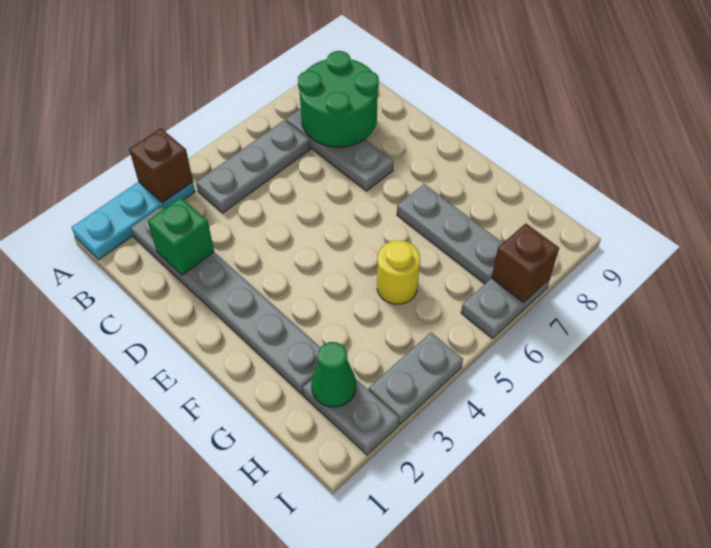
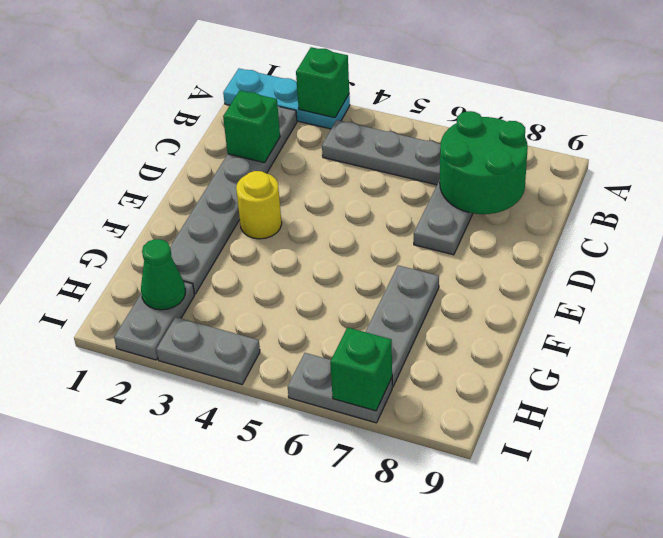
brown brick A3 level 2 -> green brick A3 level 2
yellow round brick G5 level 1 -> yellow round brick E3 level 1
brown brick I7 level 2 -> green brick I7 level 2

